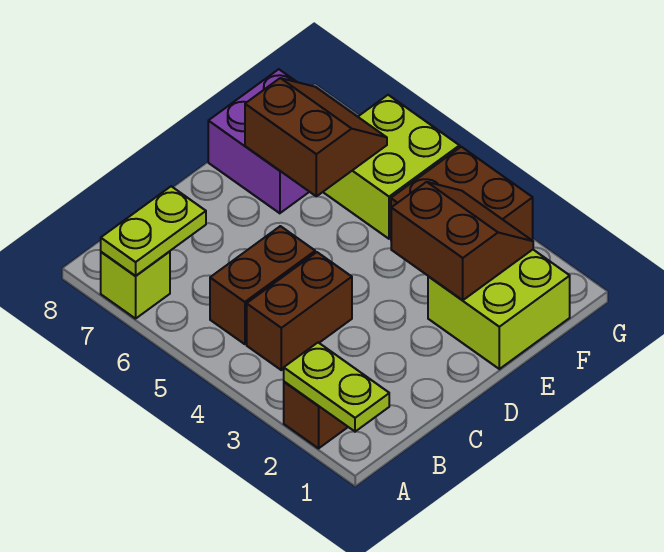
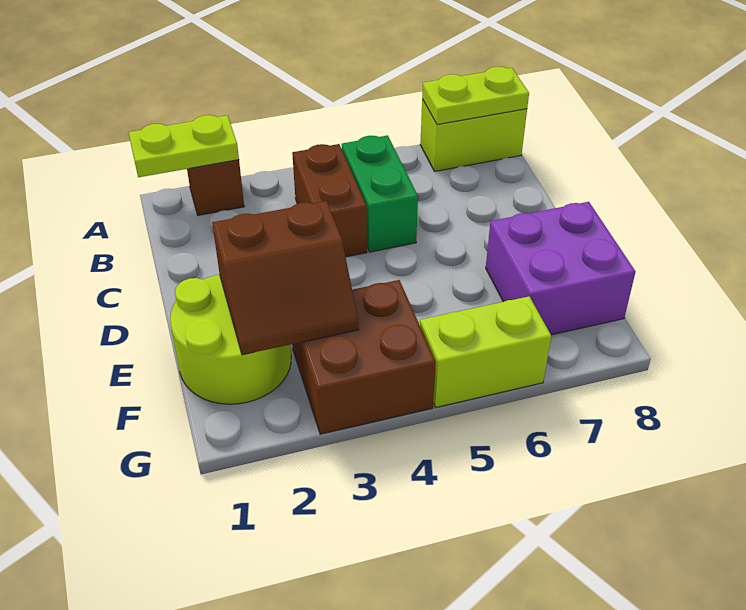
lime brick A7 level 1 -> lime brick A7:A8 level 1
lime plate A7:B7 level 2 -> lime plate A7:A8 level 2
brown brick B5:C5 level 1 -> green brick B5:C5 level 1
lime brick E1:F2 level 1 -> lime round brick E1:F2 level 1
brown slope E6:F7 level 2 top E -> none
lime brick F5:G6 level 1 -> lime brick G5:G6 level 1

